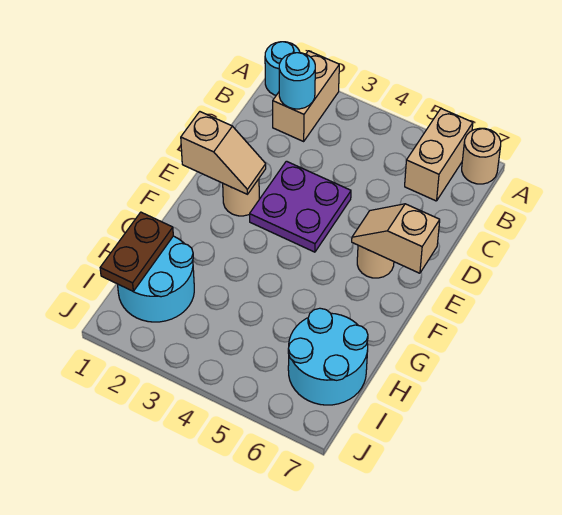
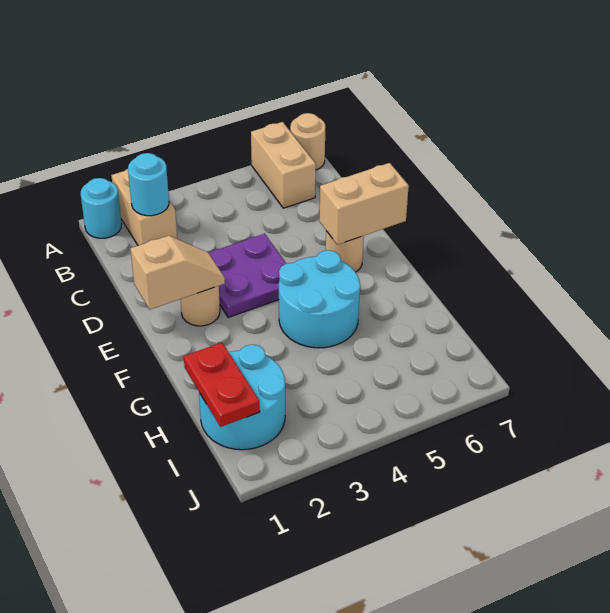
tan slope E6:E7 level 2 top 7 -> tan brick E6:E7 level 2
brown plate H1:I1 level 2 -> red plate H1:I1 level 2
cyan round brick H6:I7 level 1 -> cyan round brick F4:G5 level 1

